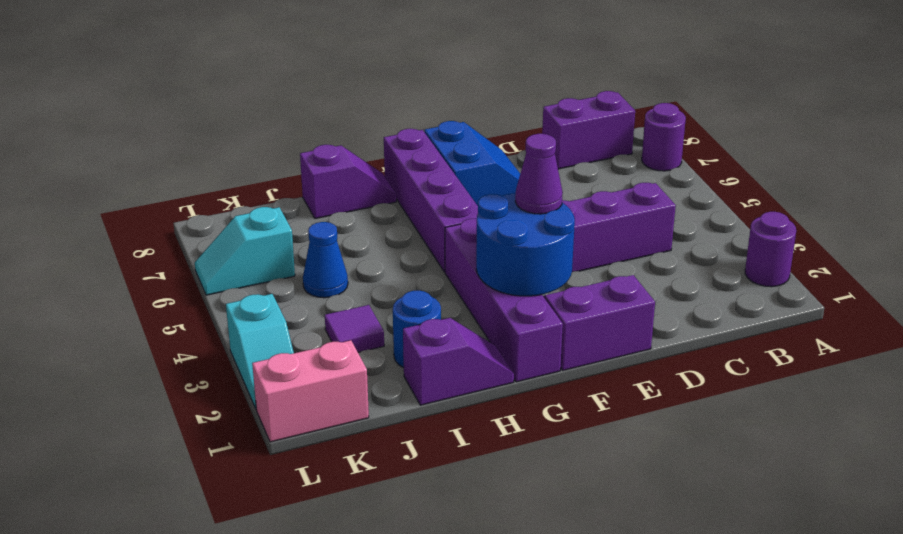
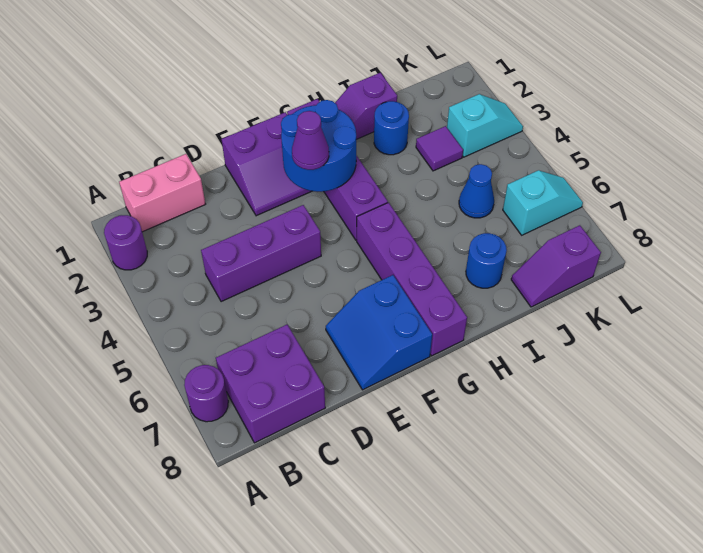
purple brick B8:C8 level 1 -> purple brick B7:C8 level 1
purple slope H8:I8 level 1 top I -> purple slope J8:K8 level 1 top K
none -> blue round brick I7 level 1
pink brick K1:L1 level 1 -> pink brick B1:C1 level 1
cyan slope L2:L3 level 1 top 3 -> cyan slope K3:L3 level 1 top K

